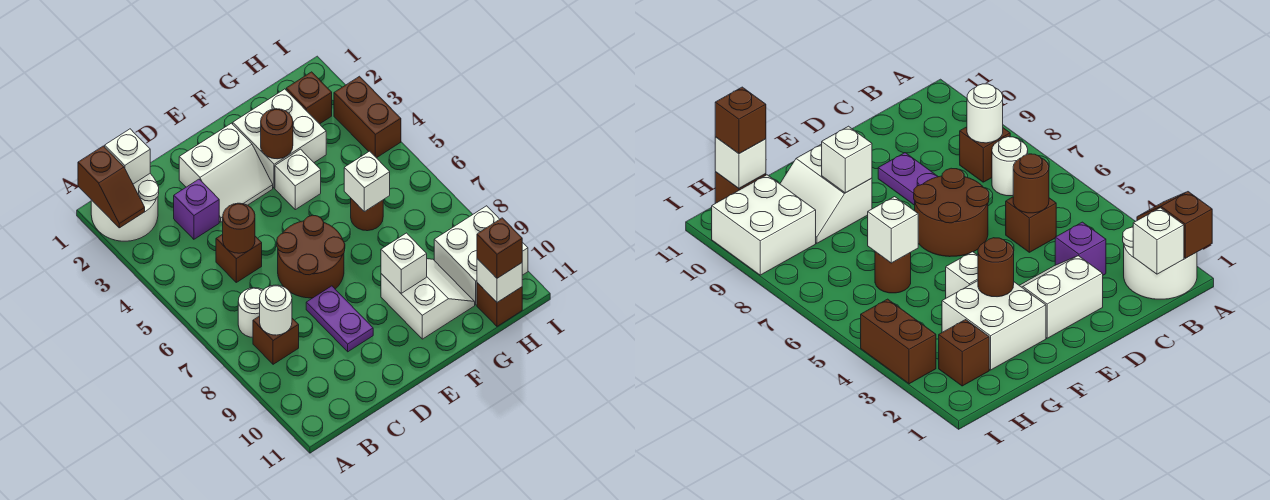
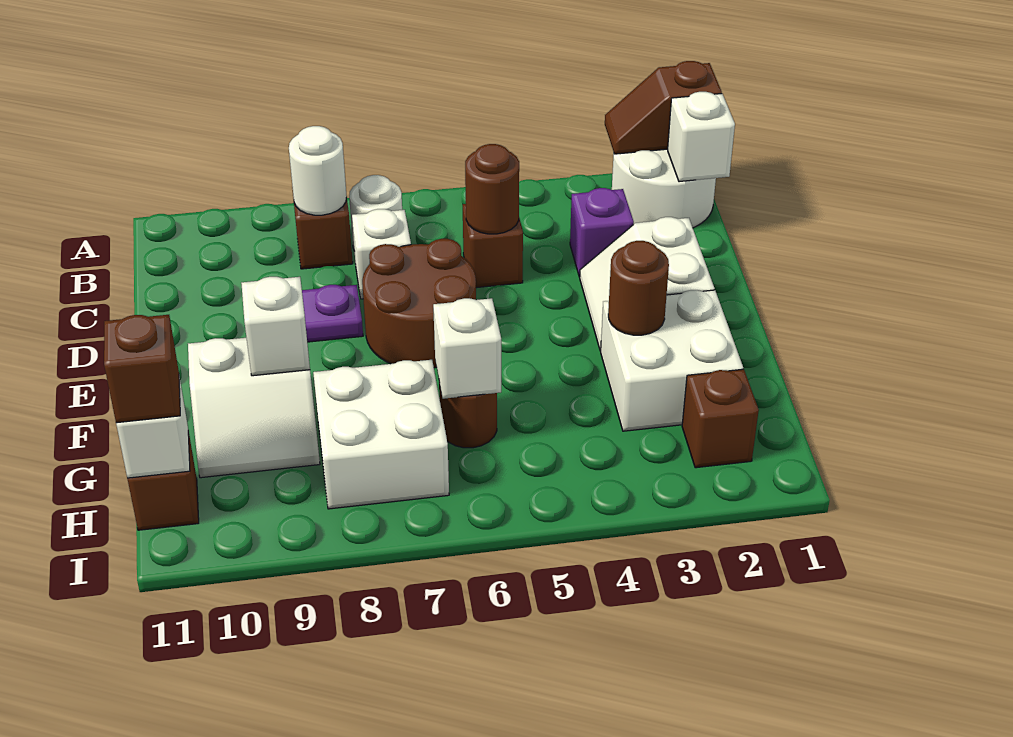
white brick F4 level 1 -> white brick C7 level 1
white brick H9:I10 level 1 -> white brick G7:H8 level 1
brown brick I3:I4 level 1 -> none

